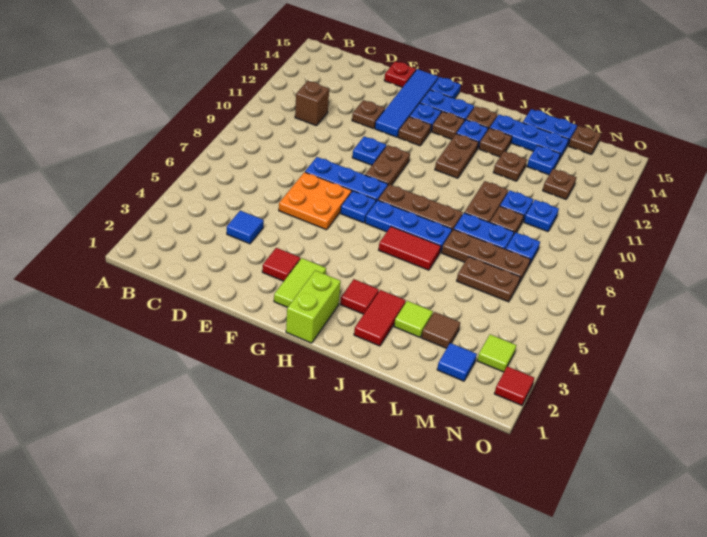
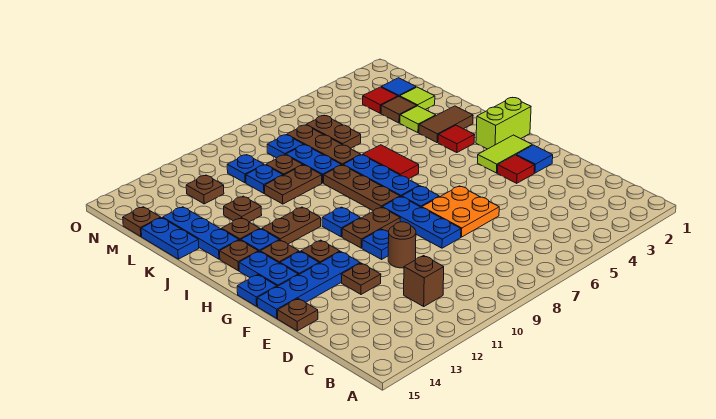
blue tile D4 level 1 -> blue tile F2 level 1
none -> brown round brick E10 level 1
red plate E15 level 1 -> brown plate E15 level 1
blue tile F12:F15 level 1 -> blue plate F12:F15 level 1
red tile J2:J3 level 1 -> brown tile J2:J3 level 1
blue plate L13 level 1 -> blue plate H10 level 1
lime tile N3 level 1 -> lime tile L2 level 1
red tile O2 level 1 -> red tile M3 level 1

